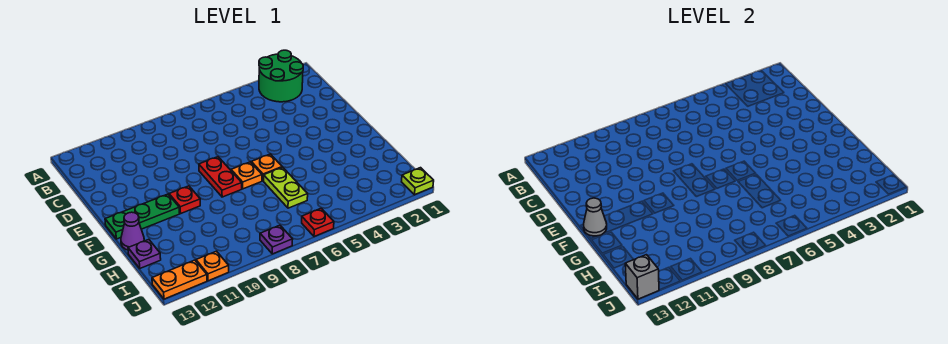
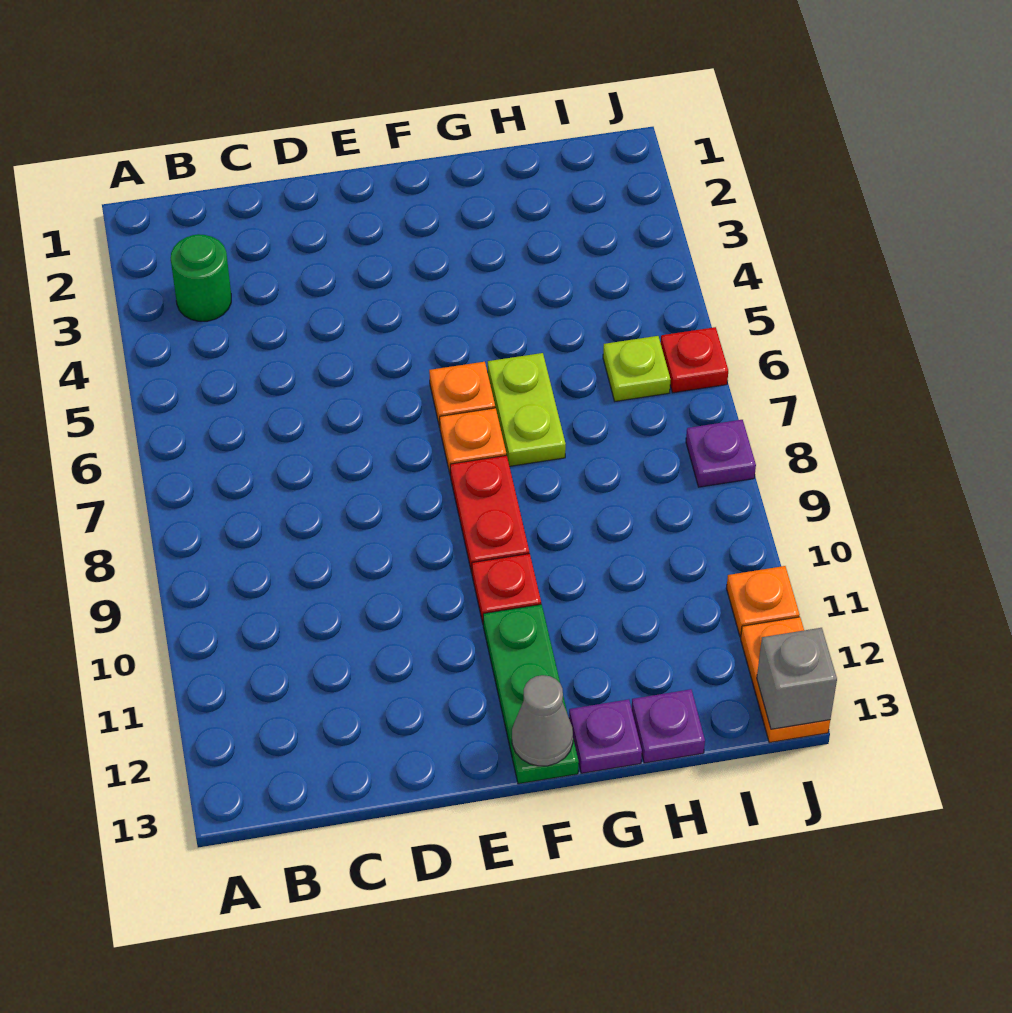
green round brick A2:B3 level 1 -> green round brick B3 level 1
red plate E8:F8 level 1 -> red plate F8:F9 level 1
lime plate G6:H6 level 1 -> lime plate G6:G7 level 1
purple cone G13 level 1 -> purple plate G13 level 1
lime plate J1 level 1 -> lime plate I6 level 1

